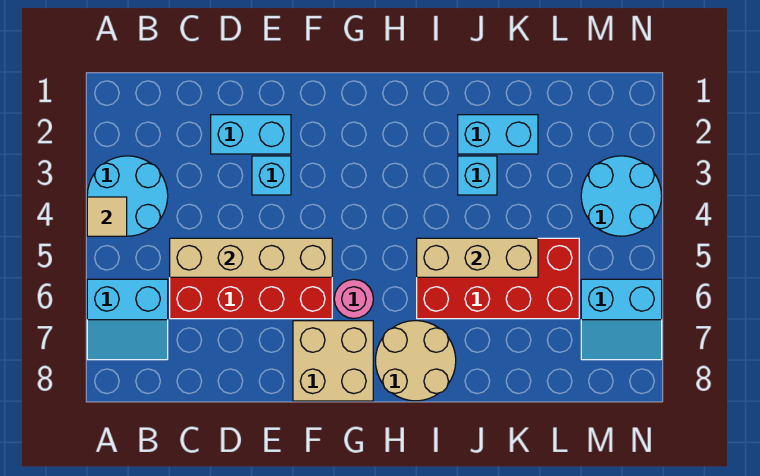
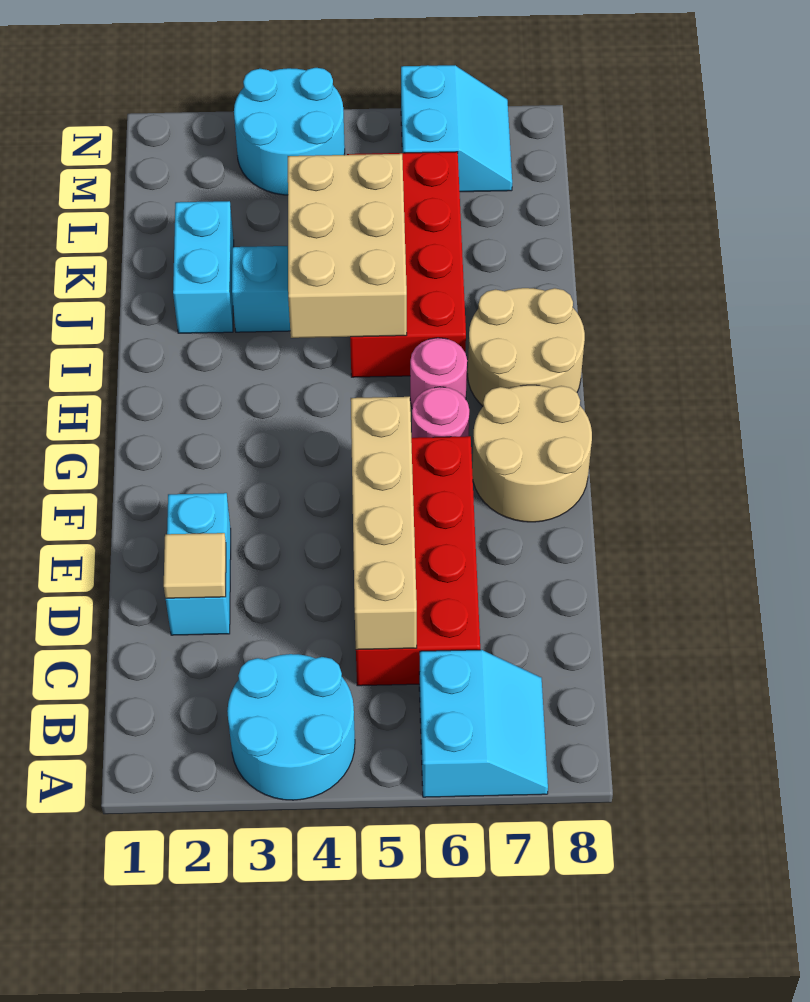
tan tile A4 level 2 -> tan tile D2 level 2
cyan brick E3 level 1 -> none
tan brick F7:G8 level 1 -> tan round brick F7:G8 level 1
none -> pink round brick H6 level 1
tan brick I5:K5 level 2 -> tan brick I4:K5 level 2

